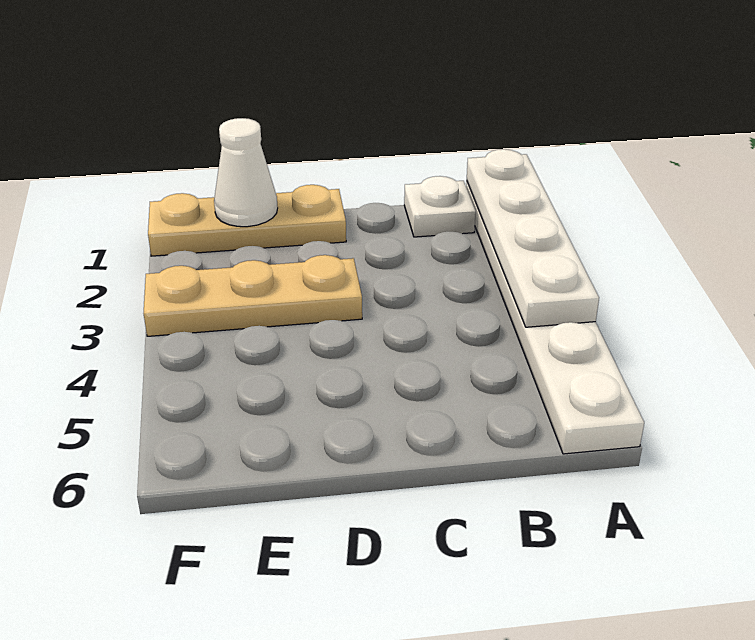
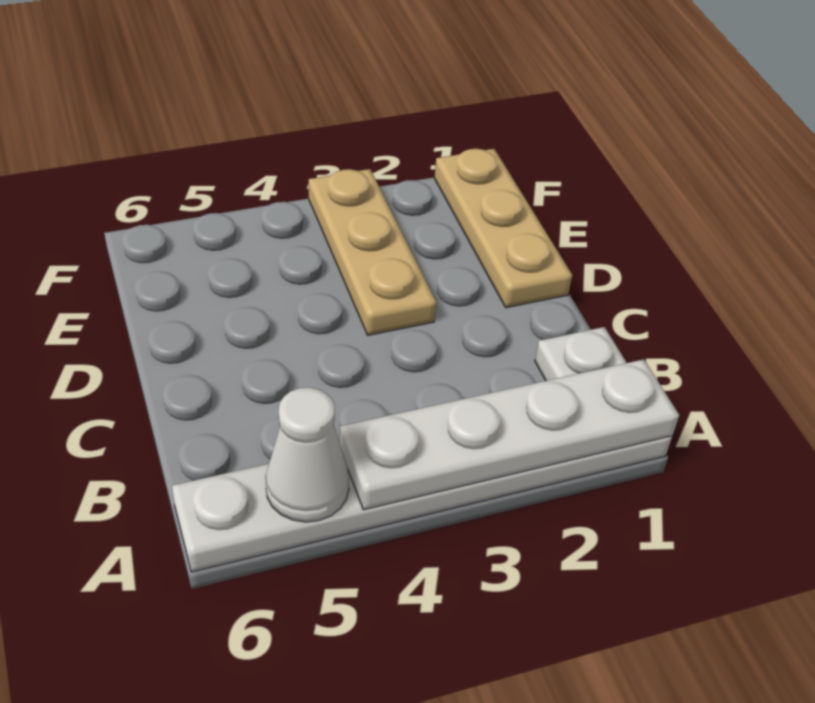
white cone E1 level 2 -> white cone A5 level 2

